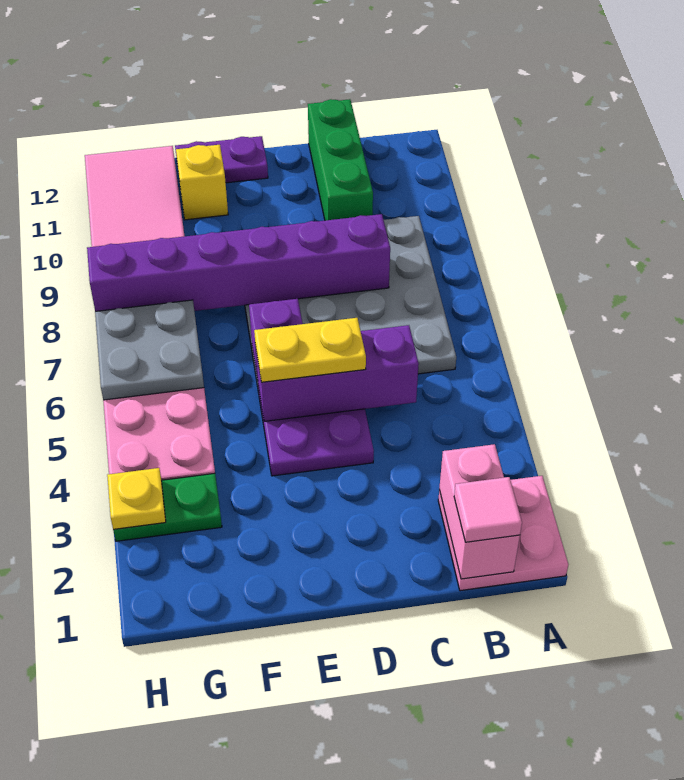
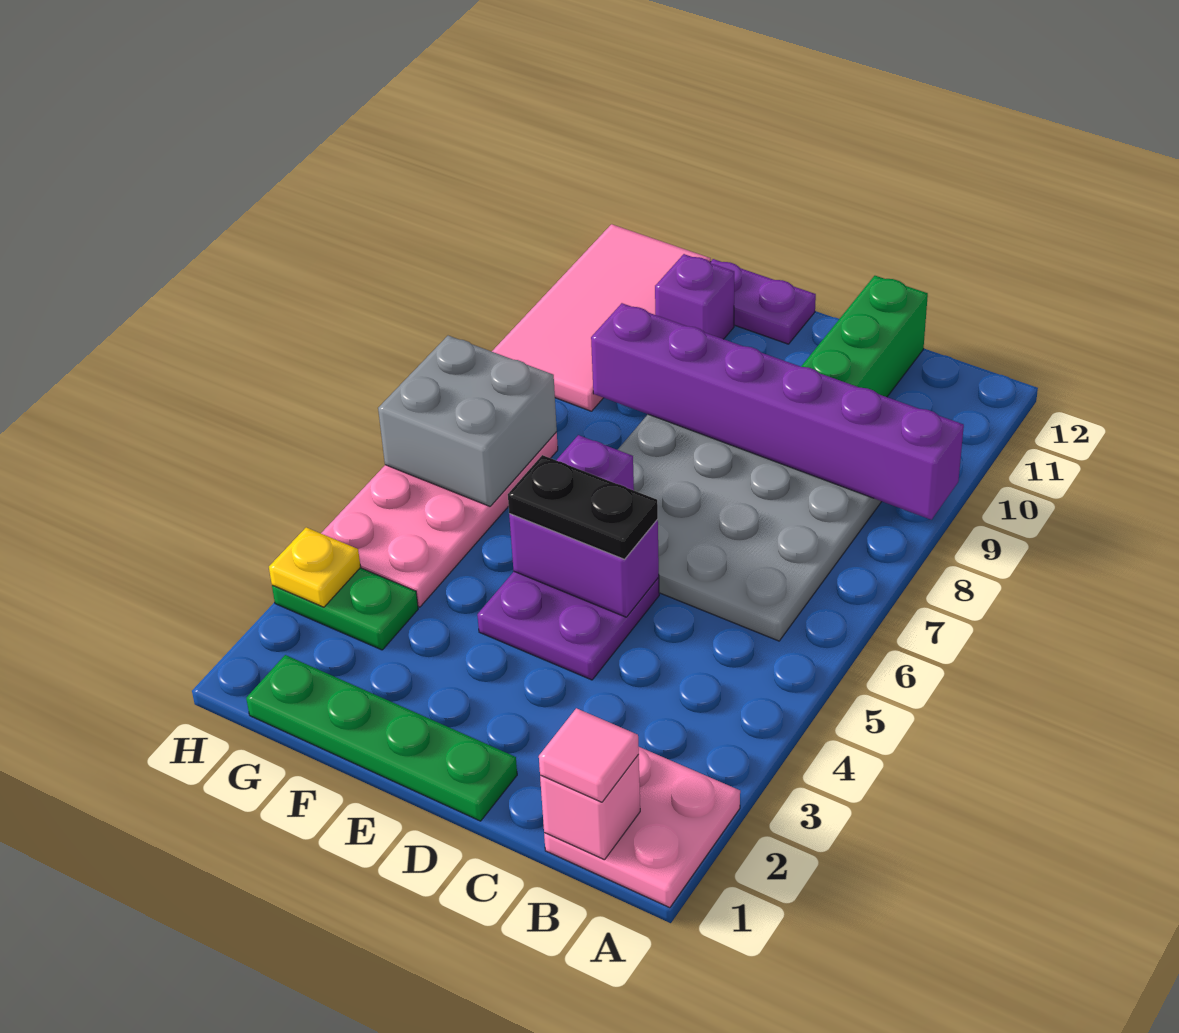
pink brick B1:B2 level 2 -> pink brick B1 level 2
purple brick C5:E5 level 2 -> purple brick D5:E5 level 2
purple brick C8:H8 level 2 -> purple brick A9:F9 level 2
none -> green plate D1:G1 level 1
yellow plate D5:E5 level 3 -> black plate D5:E5 level 3
yellow brick F11 level 1 -> purple brick F11 level 1
grey plate G6:H7 level 2 -> grey brick G6:H7 level 2

